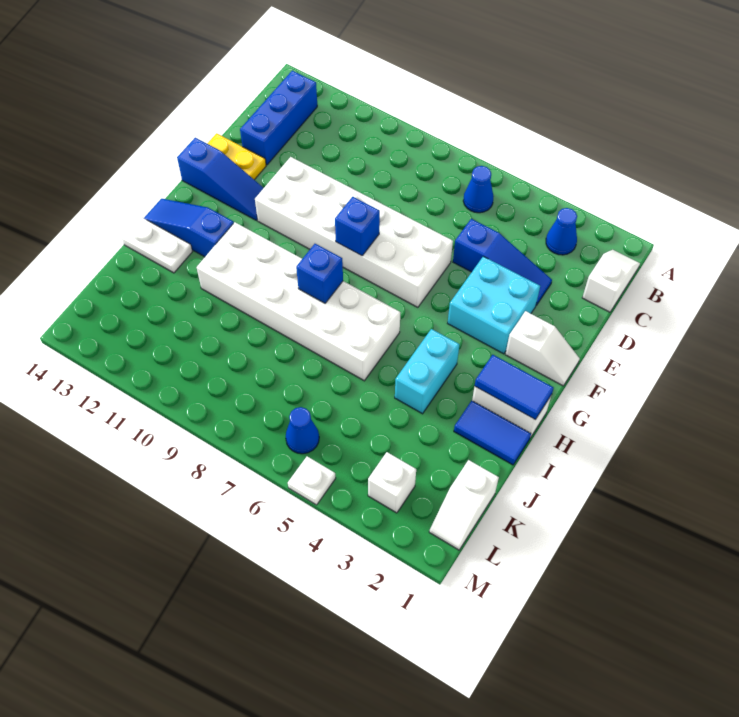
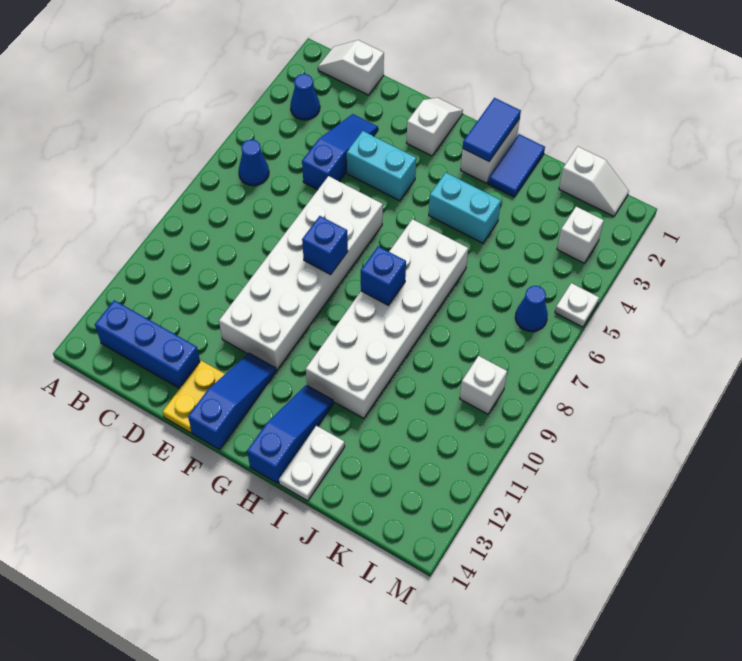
cyan brick E3:F4 level 1 -> cyan brick E4:F4 level 1
blue slope H12:H14 level 1 top 12 -> blue slope H12:H14 level 1 top 14
none -> white brick L9 level 1

